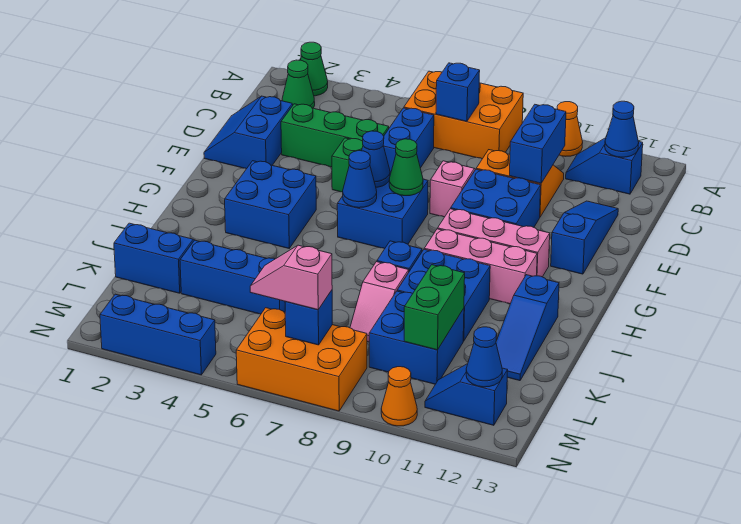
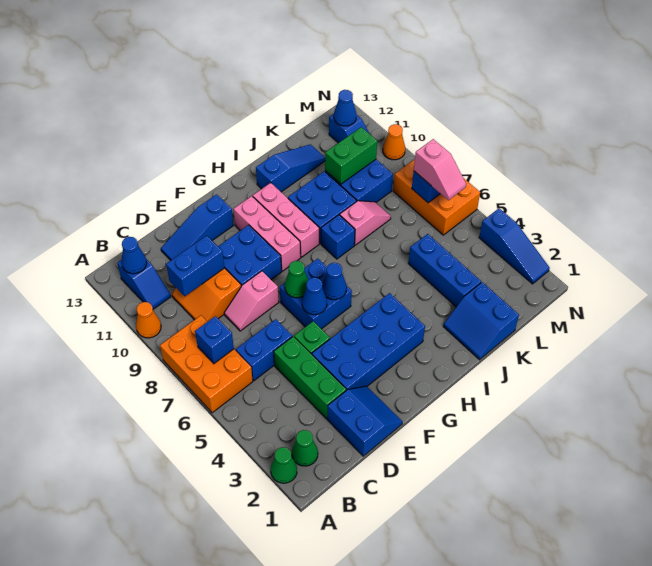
blue slope D1:E2 level 1 top 2 -> blue slope D1:E2 level 1 top D
blue brick G3:H4 level 1 -> blue brick E3:H4 level 1
blue brick N2:N4 level 1 -> blue slope N2:N4 level 1 top 4

